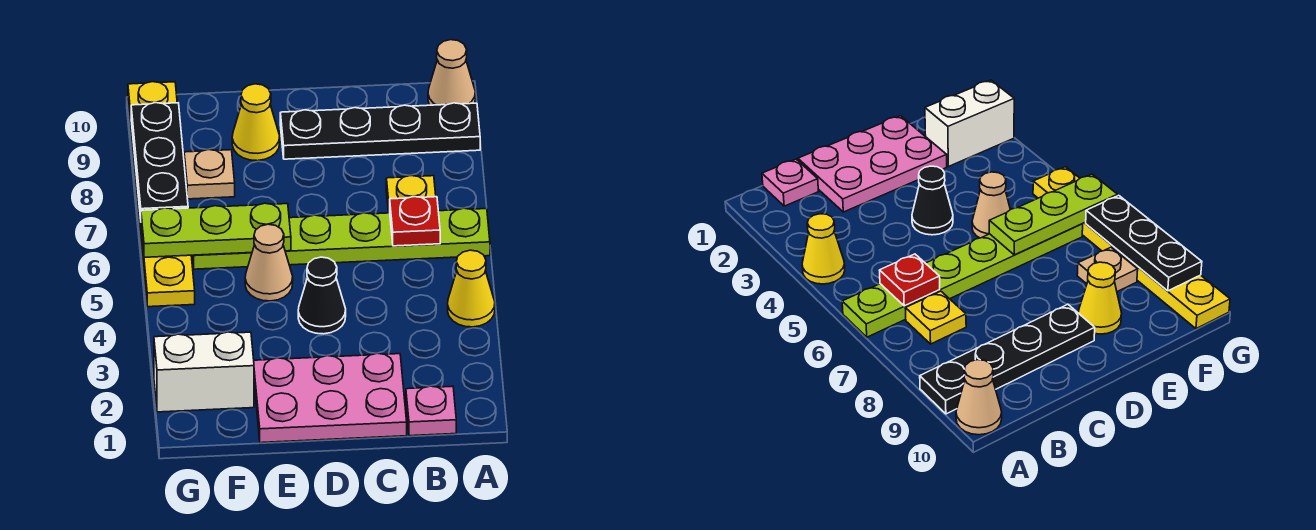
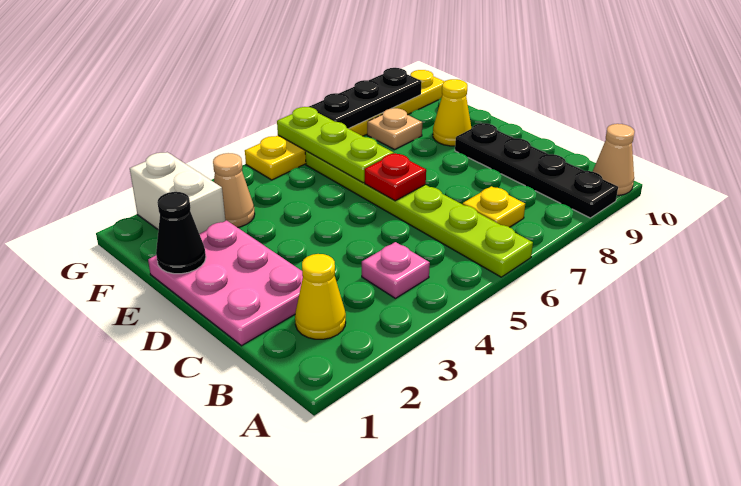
yellow cone A4 level 1 -> yellow cone B2 level 1
pink plate B1 level 1 -> pink plate B4 level 1
red plate B6 level 2 -> red plate D6 level 2
black cone D4 level 1 -> black cone E1 level 2
tan cone E5 level 1 -> tan cone F3 level 1

